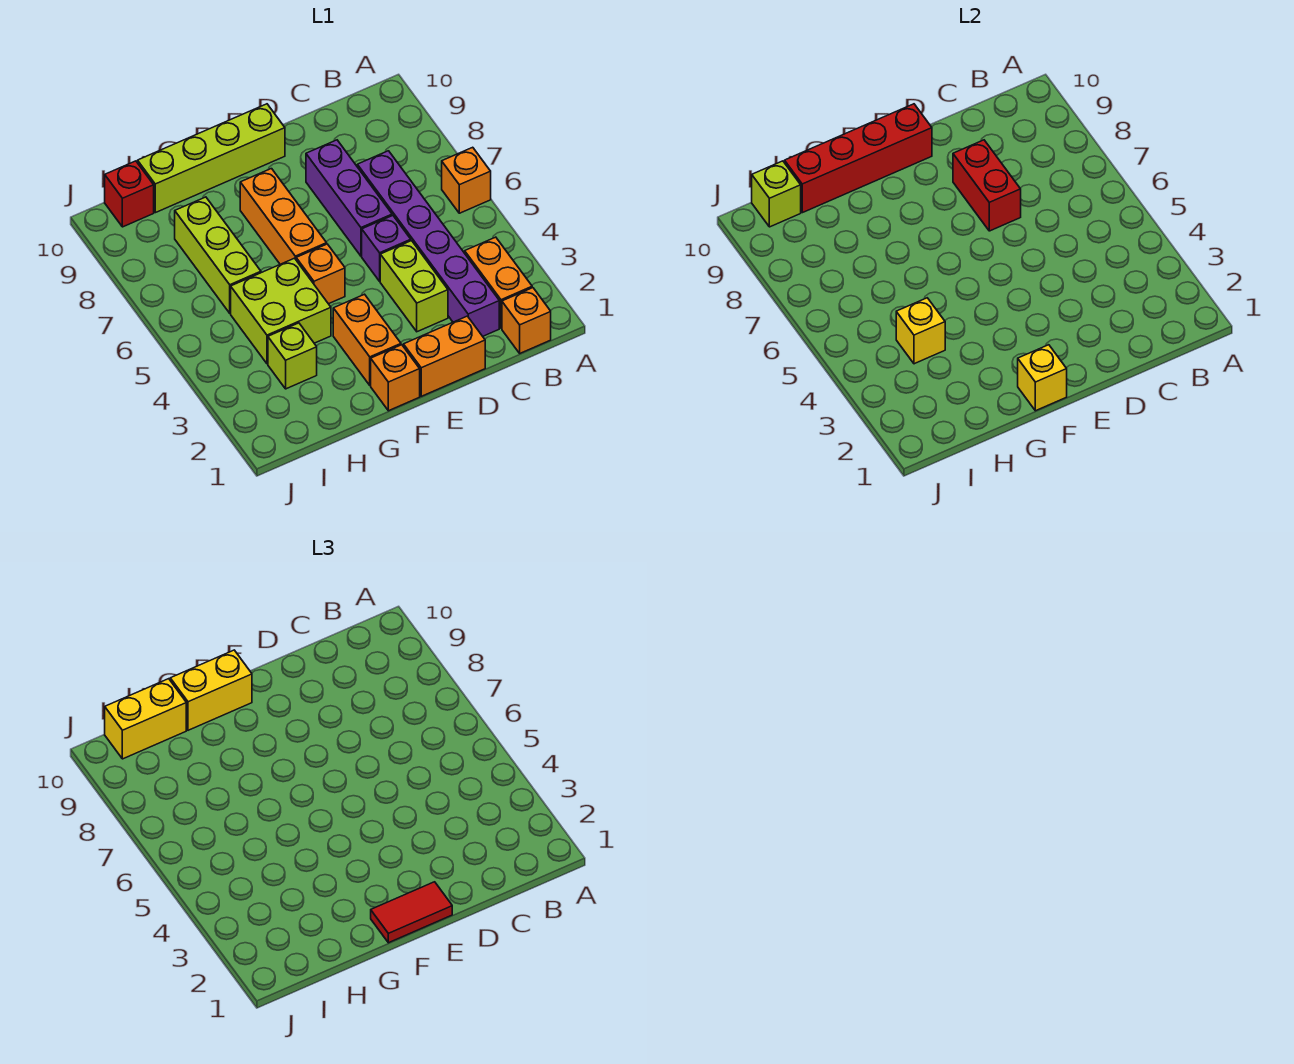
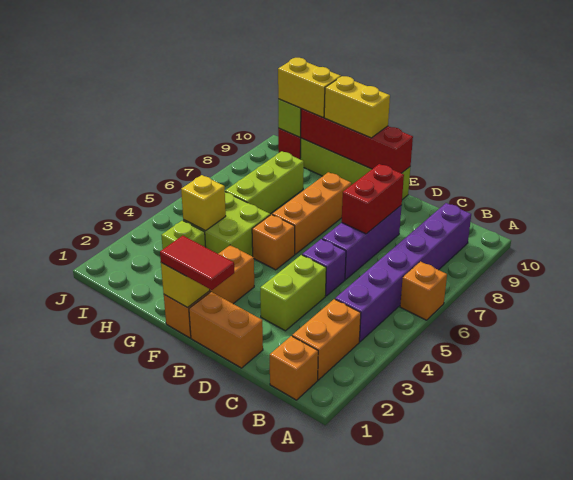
purple brick C2:C7 level 1 -> purple brick B4:B9 level 1

